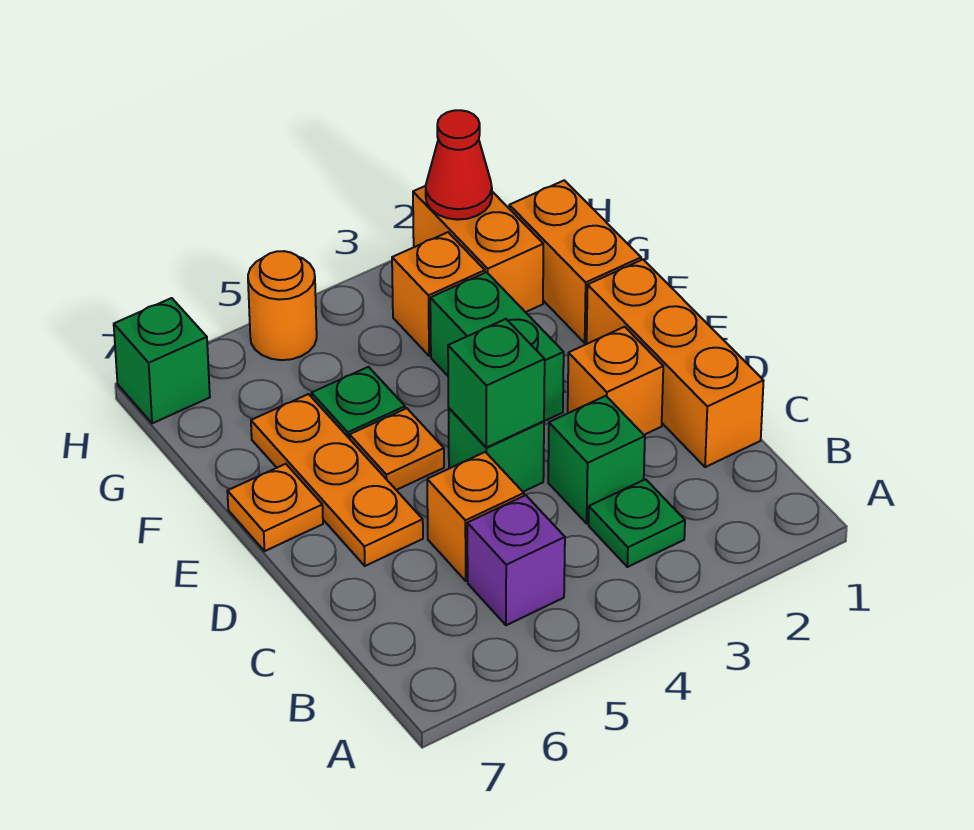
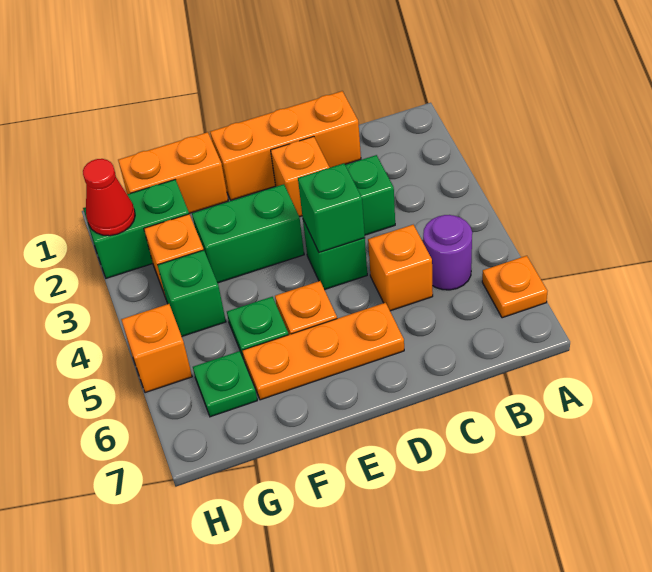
green plate B3 level 1 -> green plate G6 level 1
purple brick B5 level 1 -> purple round brick B5 level 1
orange plate E7 level 1 -> orange plate A6 level 1
orange brick G2:H2 level 1 -> green brick G2:H2 level 1
orange round brick H5 level 1 -> orange brick H5 level 1
green brick H7 level 1 -> green brick G4 level 1

